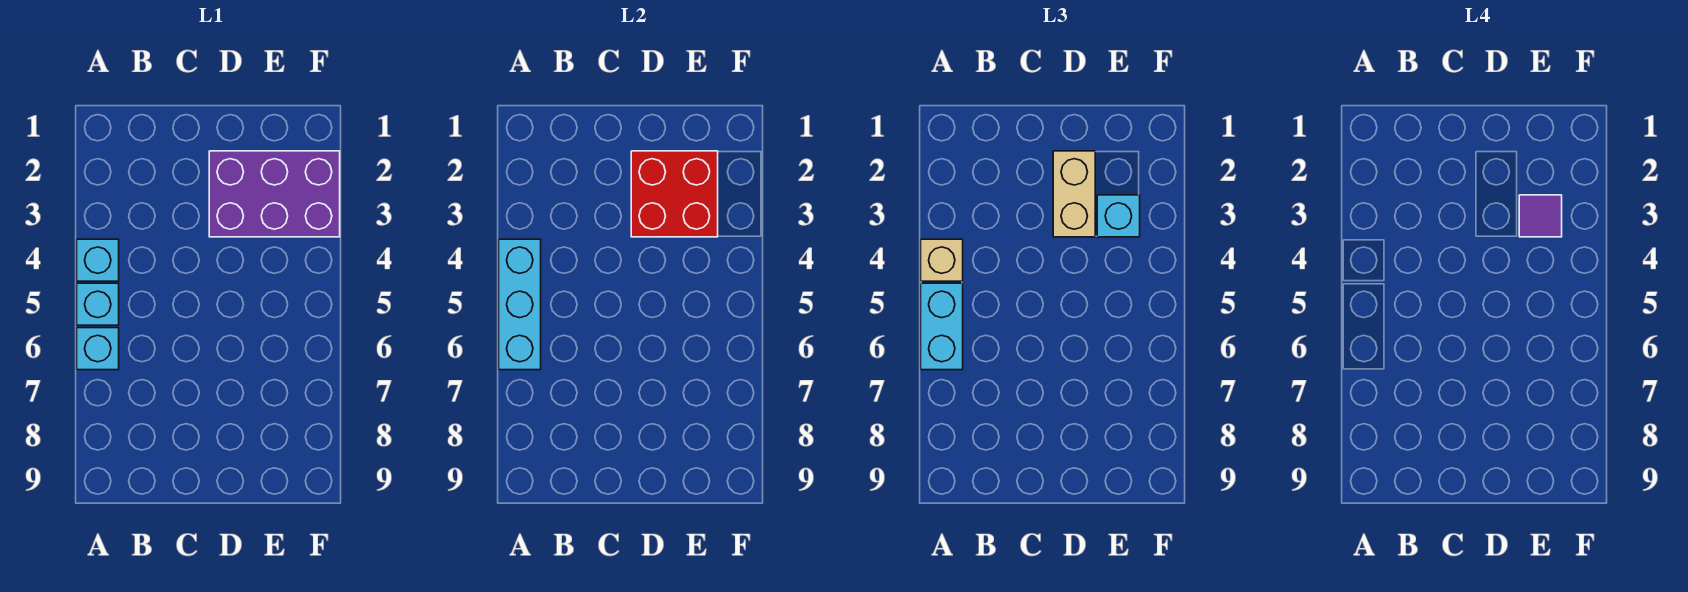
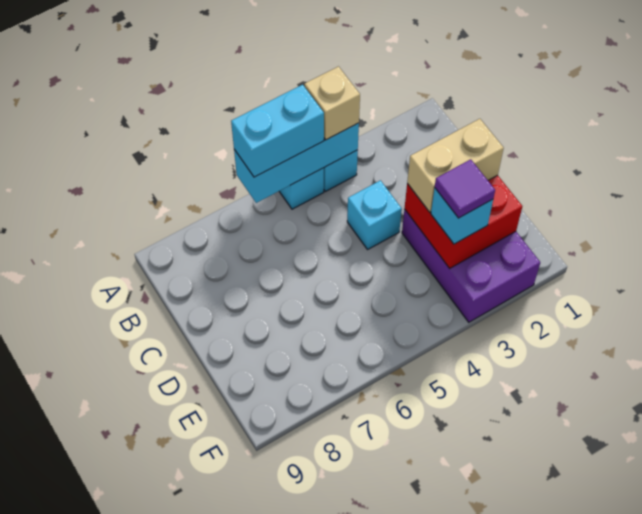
cyan brick A6 level 1 -> cyan brick C4 level 1

